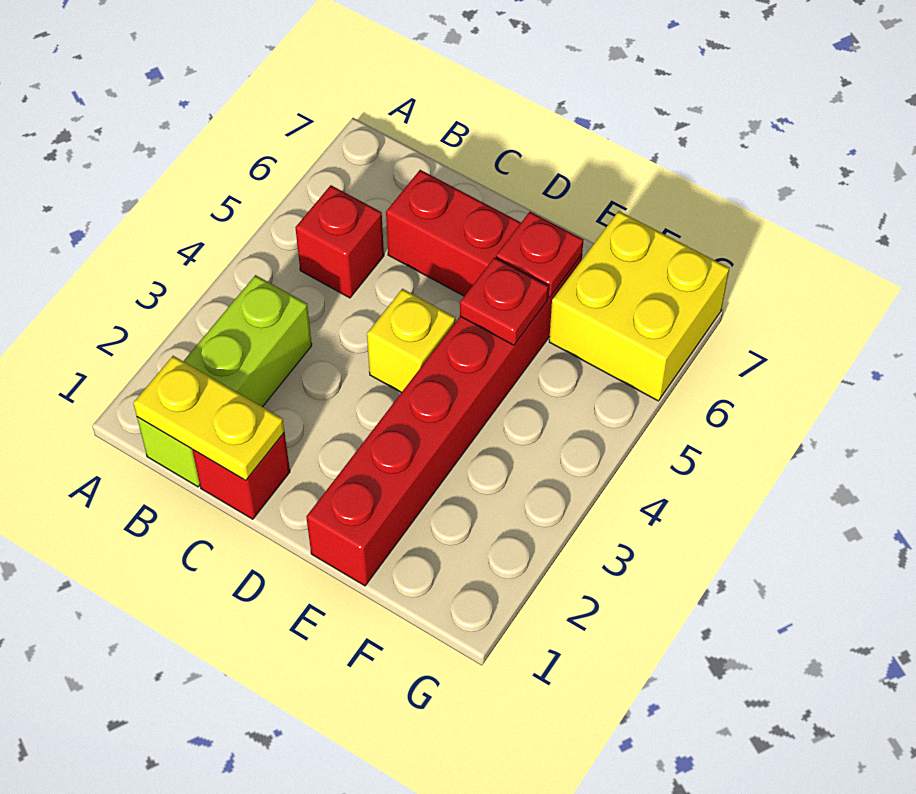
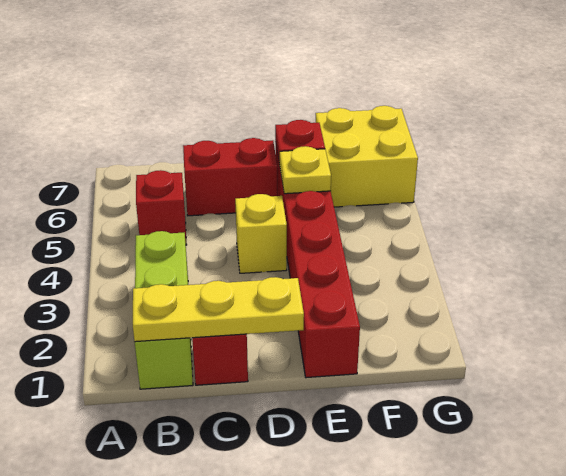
yellow plate B1:C1 level 2 -> yellow plate B1:D1 level 2
red plate E5 level 2 -> yellow plate E5 level 2

